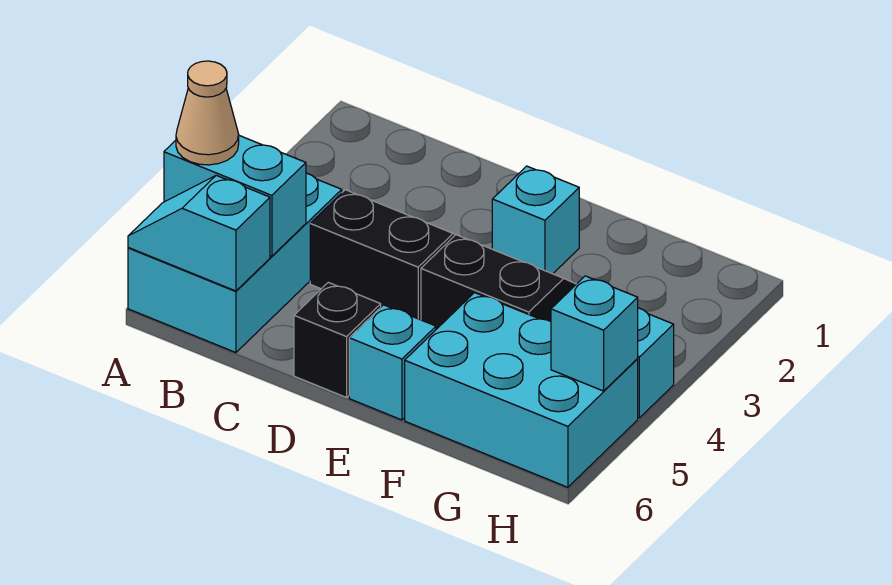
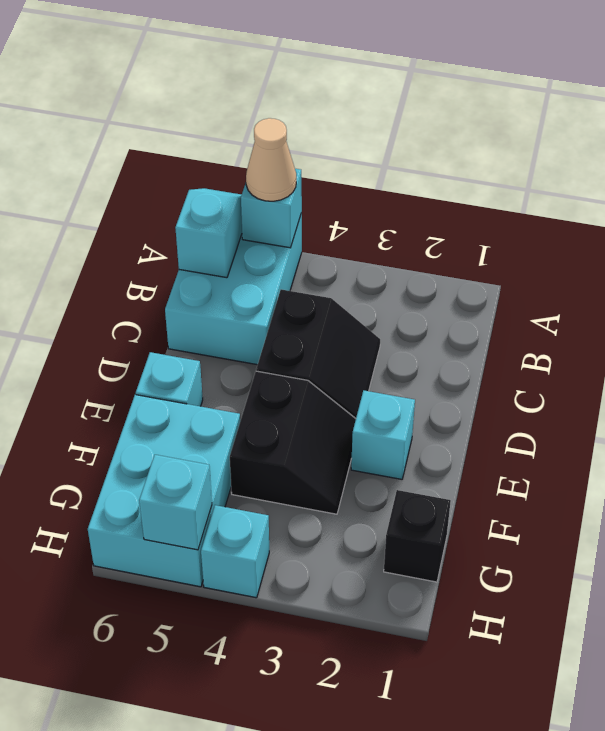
cyan brick A4:B6 level 1 -> cyan brick A5:C6 level 1
cyan brick A5:B5 level 2 -> cyan brick A5 level 2
black brick D6 level 1 -> black brick G1 level 1

